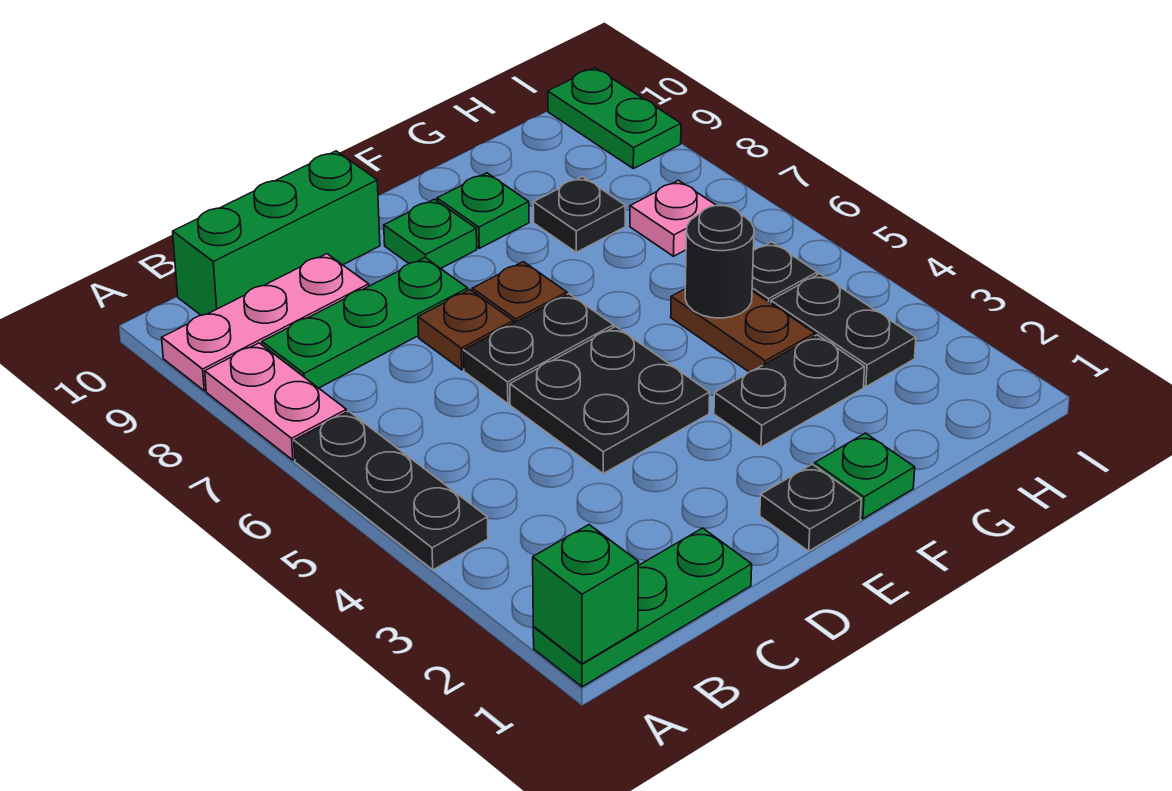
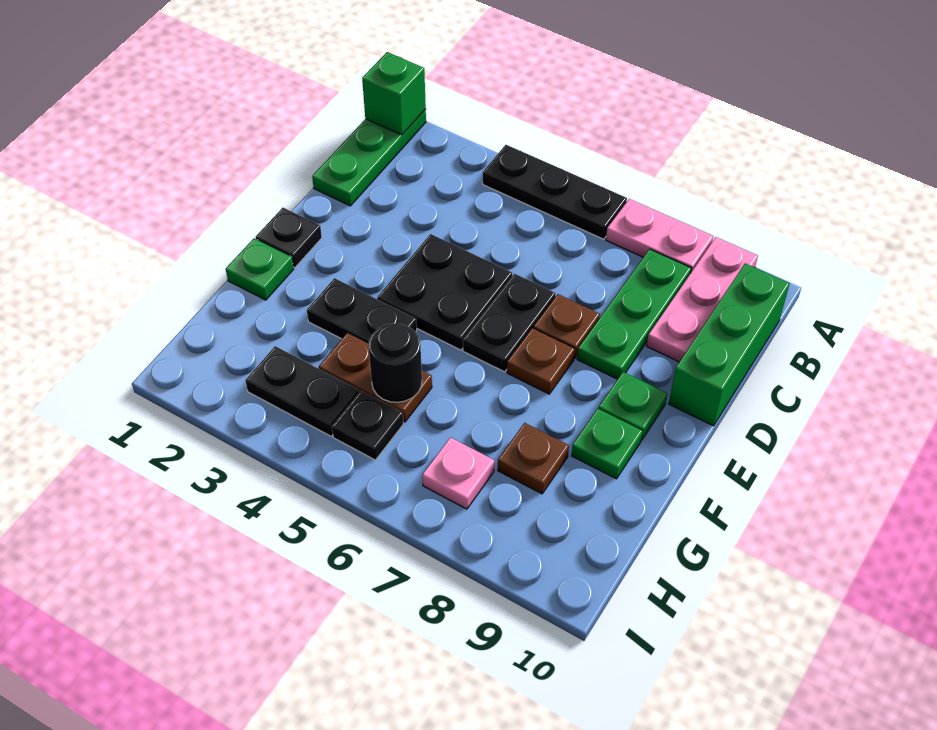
black plate F3:G3 level 1 -> black plate F3:F4 level 1
black plate G8 level 1 -> brown plate G8 level 1
green plate I9:I10 level 1 -> none

